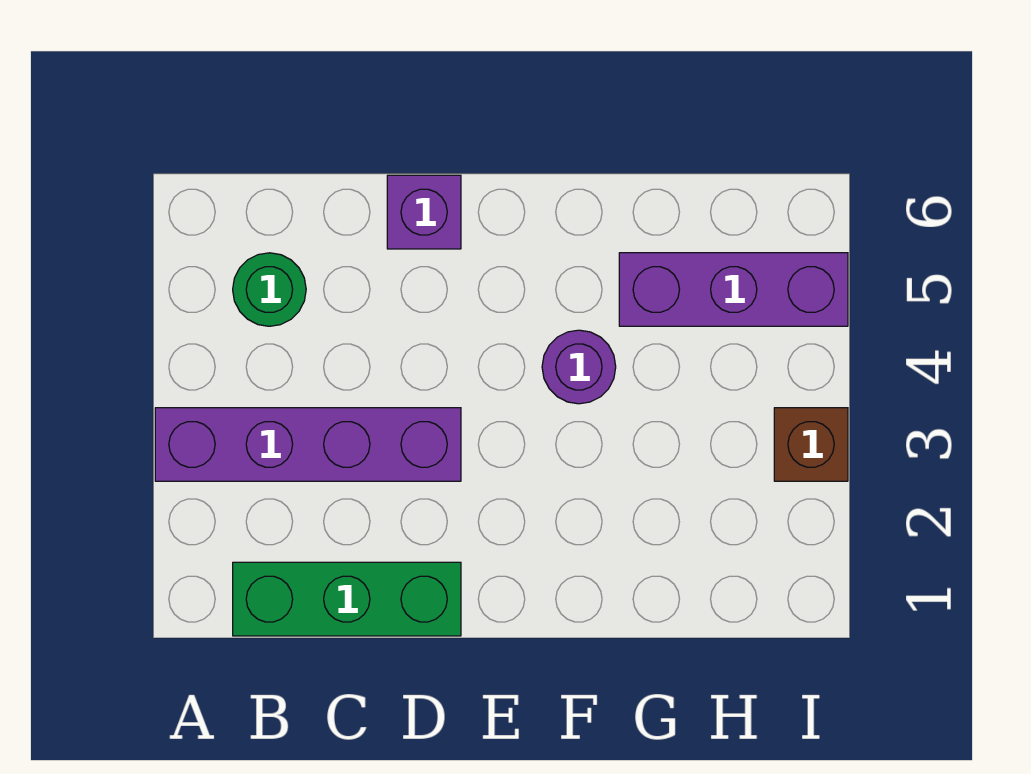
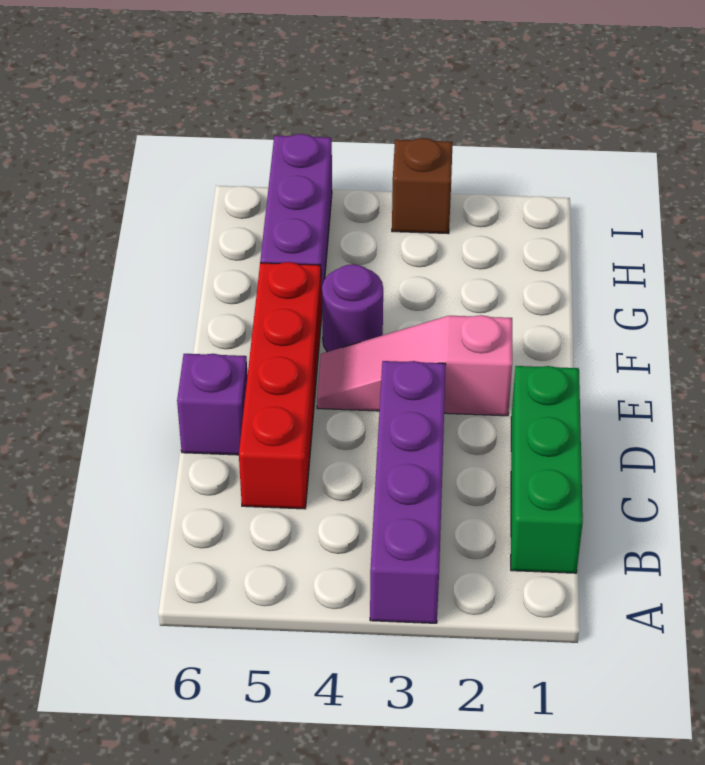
green round brick B5 level 1 -> none
none -> red brick C5:F5 level 1
none -> pink slope E2:E4 level 1 top 2

